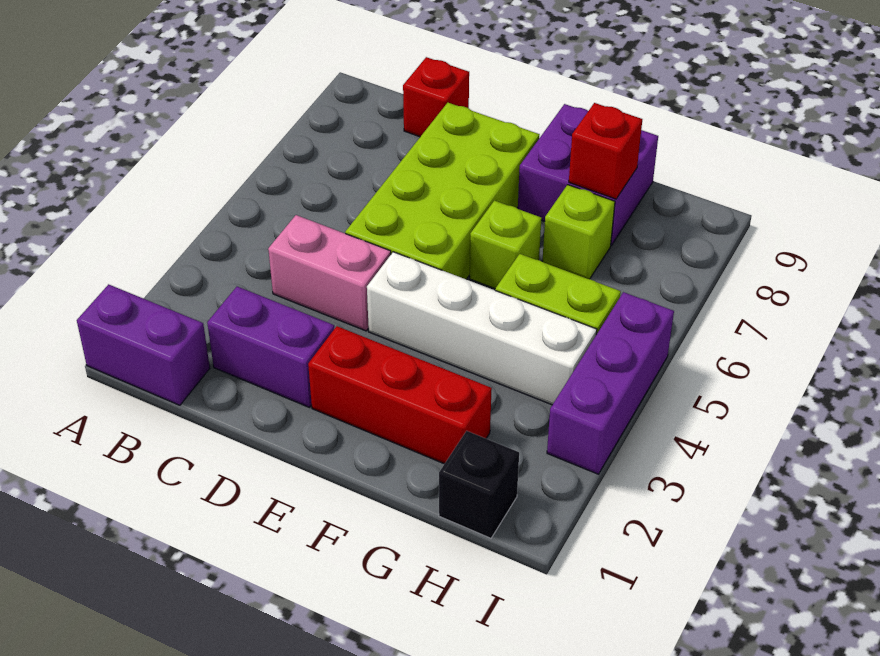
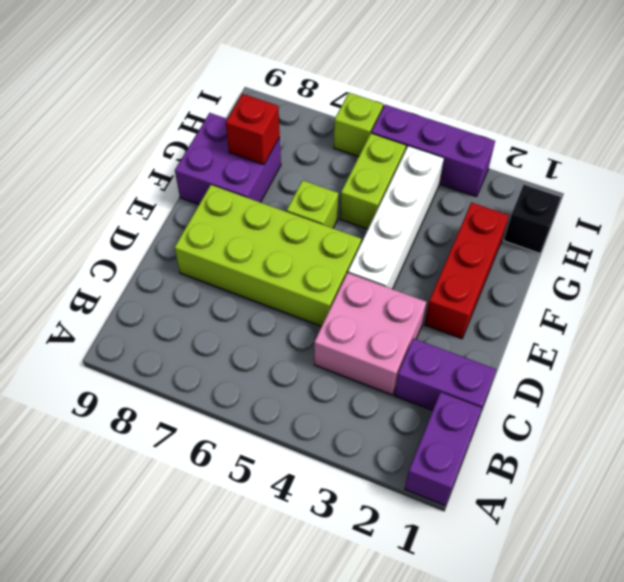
purple brick C2:D2 level 1 -> purple brick C1:C2 level 1
pink brick C4:D4 level 1 -> pink brick C3:D4 level 1
red brick C9 level 1 -> none
lime brick G7 level 1 -> lime brick I6 level 1

